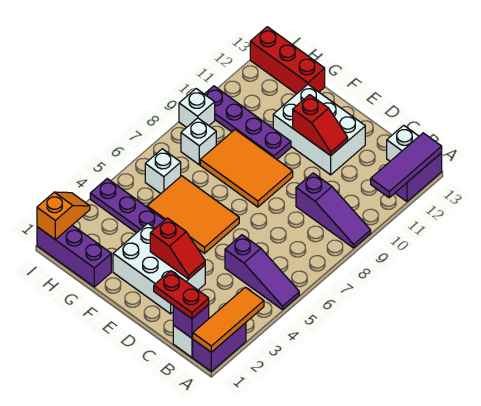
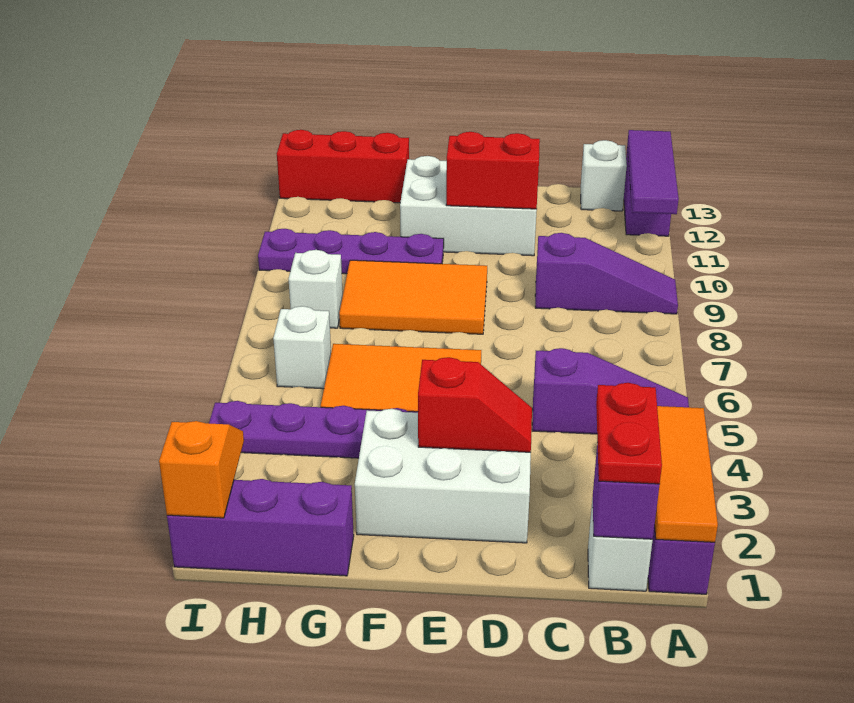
red plate B1:C1 level 3 -> red plate B1:B2 level 3
red slope D11:E11 level 2 top E -> red brick D11:E11 level 2
white brick I9 level 1 -> none

